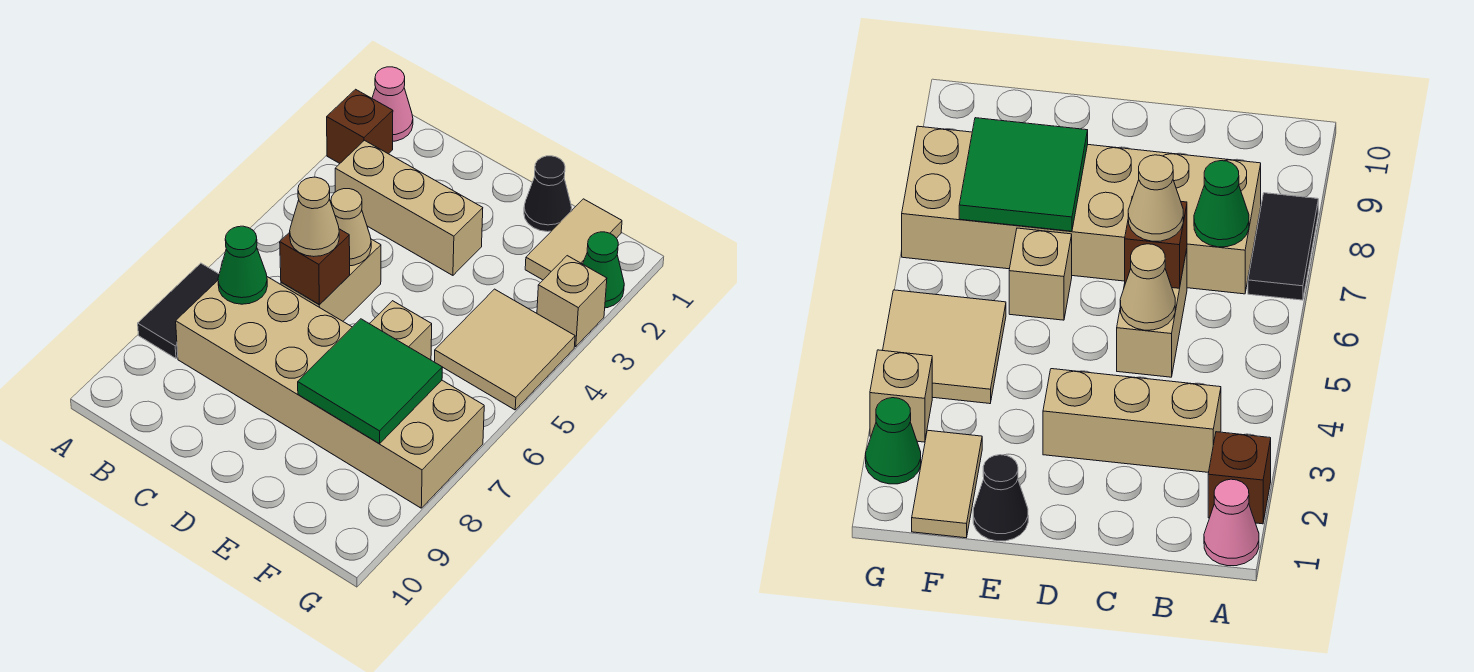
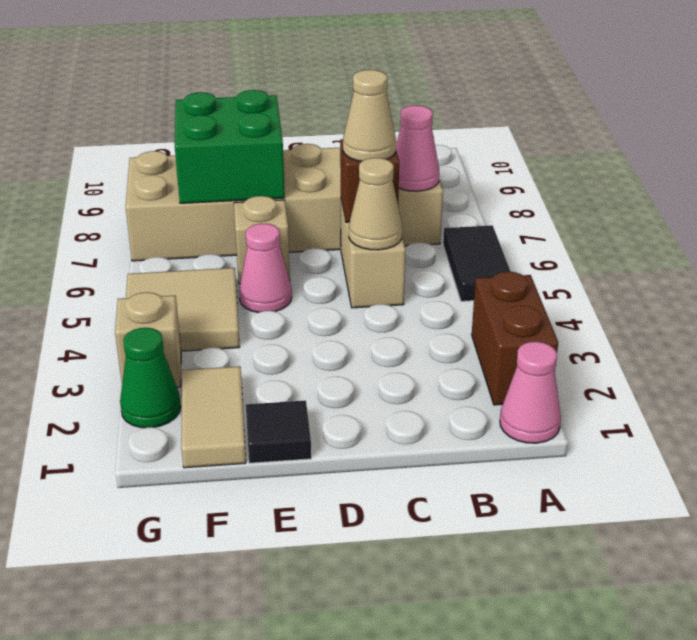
brown brick A2 level 1 -> brown brick A2:A3 level 1
black tile A7:A8 level 1 -> black tile A5:A6 level 1
tan brick B3:D3 level 1 -> none
green cone B7 level 2 -> pink cone B7 level 2
black cone E1 level 1 -> black tile E1 level 1
none -> pink cone E5 level 1
green tile E7:F8 level 2 -> green brick E7:F8 level 2

